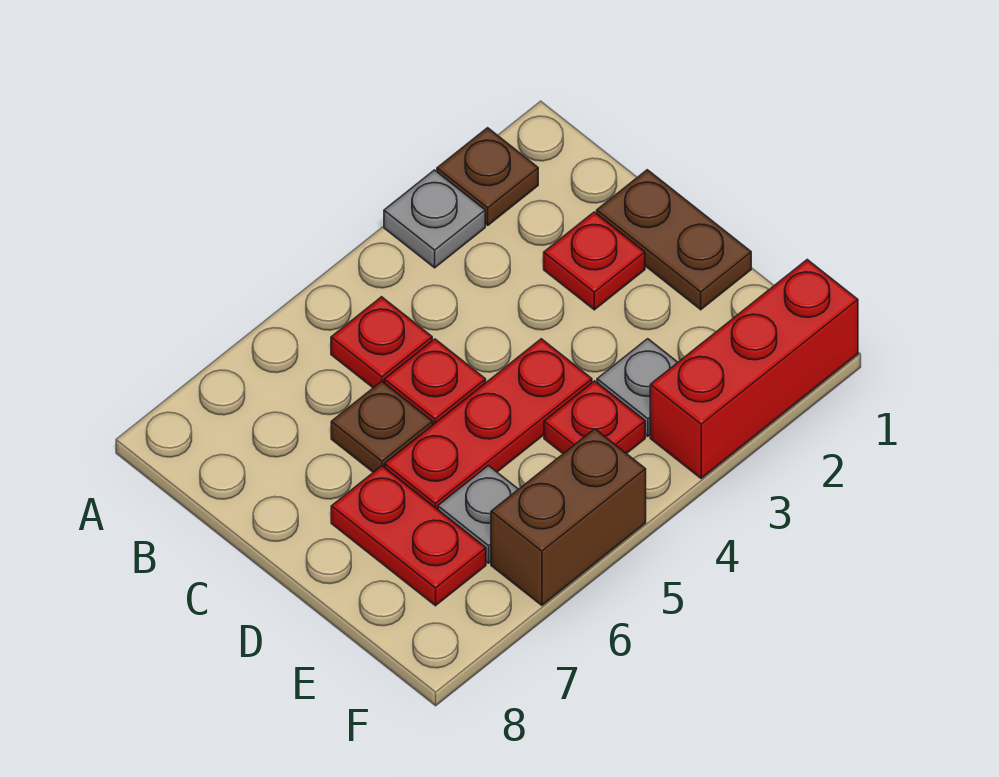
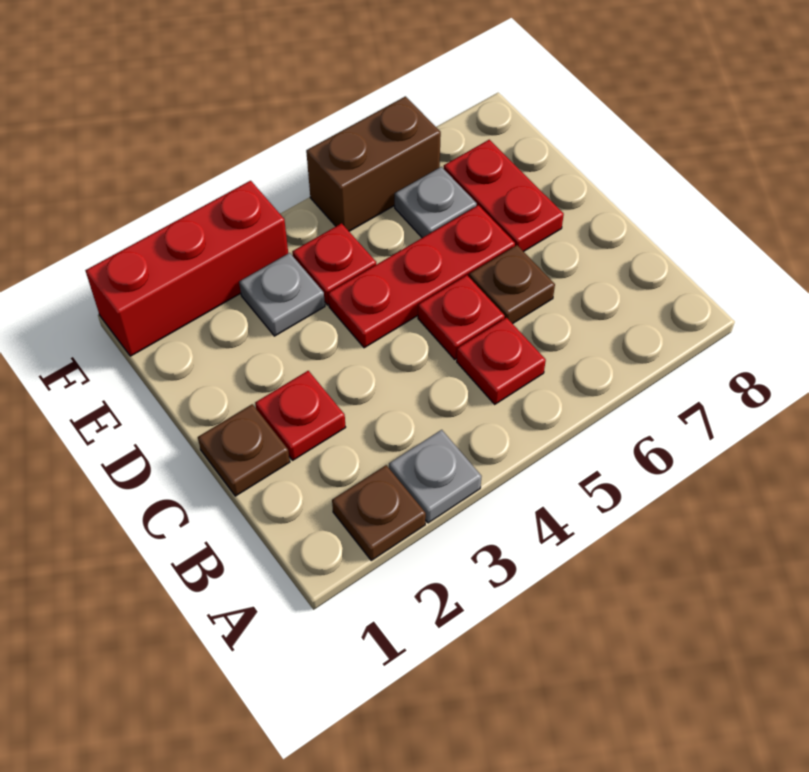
brown plate C1:D1 level 1 -> brown plate C1 level 1

